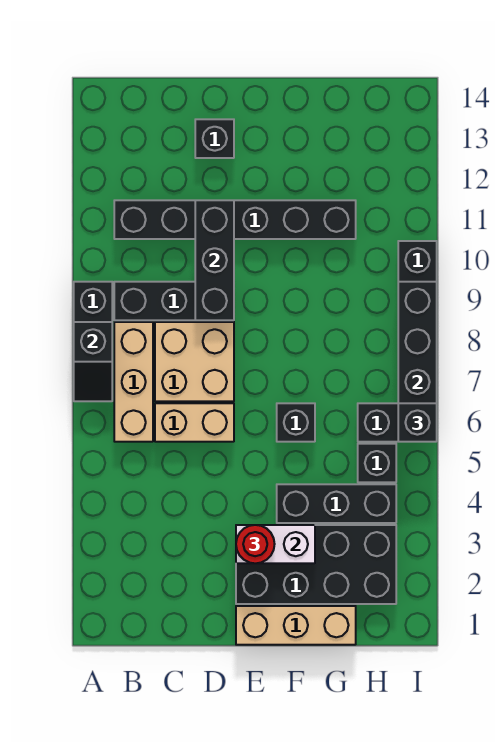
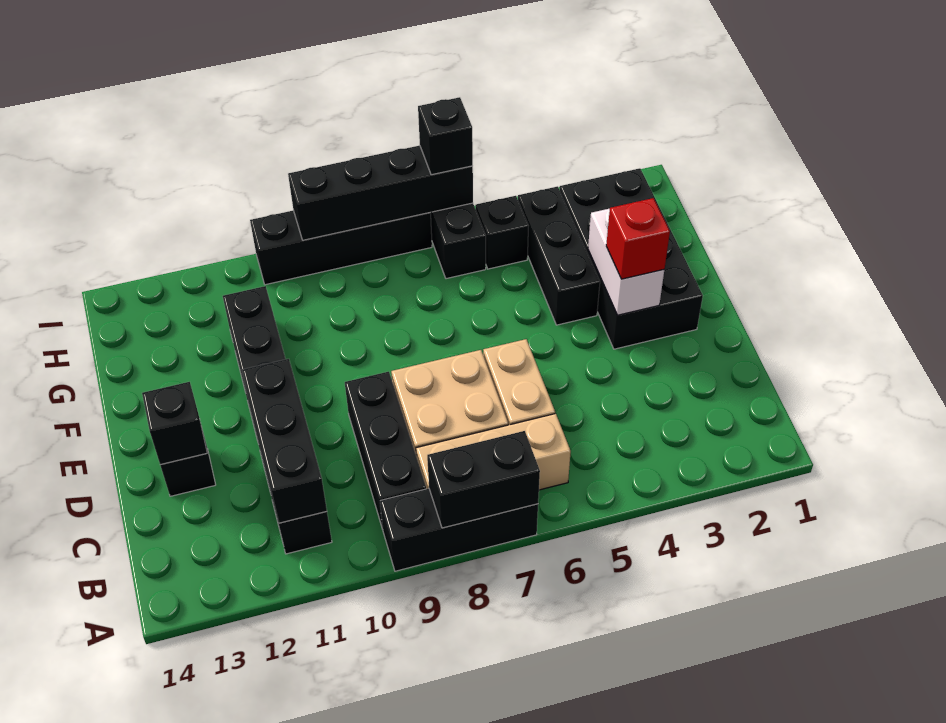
black slope A7:A8 level 2 top 8 -> black brick A7:A8 level 2
black brick D9:D11 level 2 -> black brick B11:D11 level 2
tan brick E1:G1 level 1 -> none
red round brick E3 level 3 -> red brick E3 level 3
black brick F6 level 1 -> black brick D13 level 2

